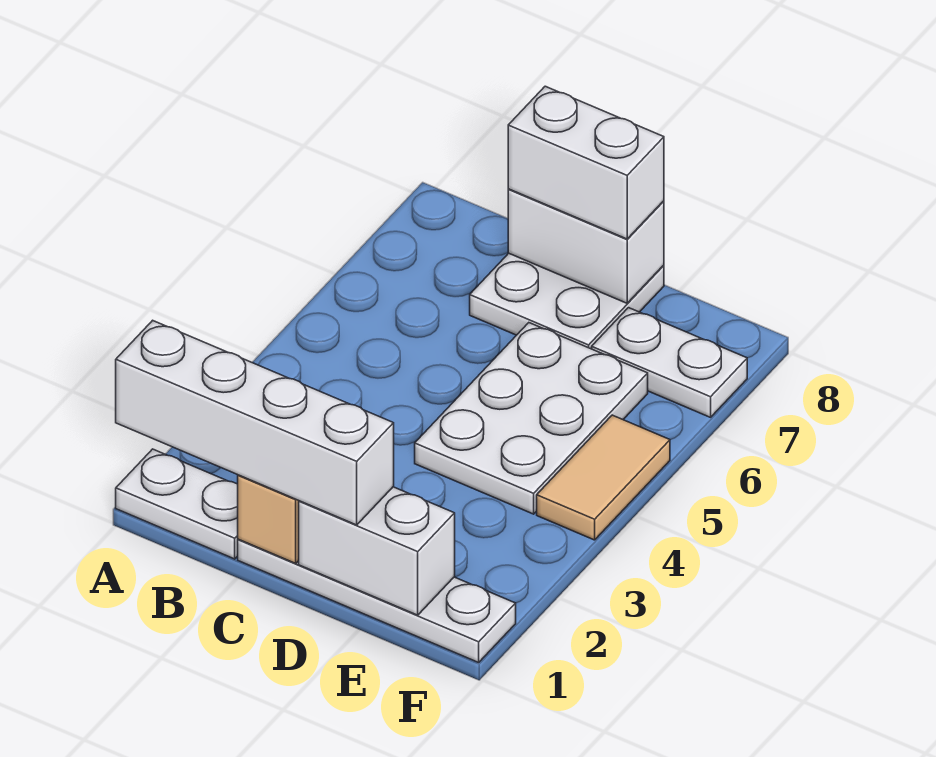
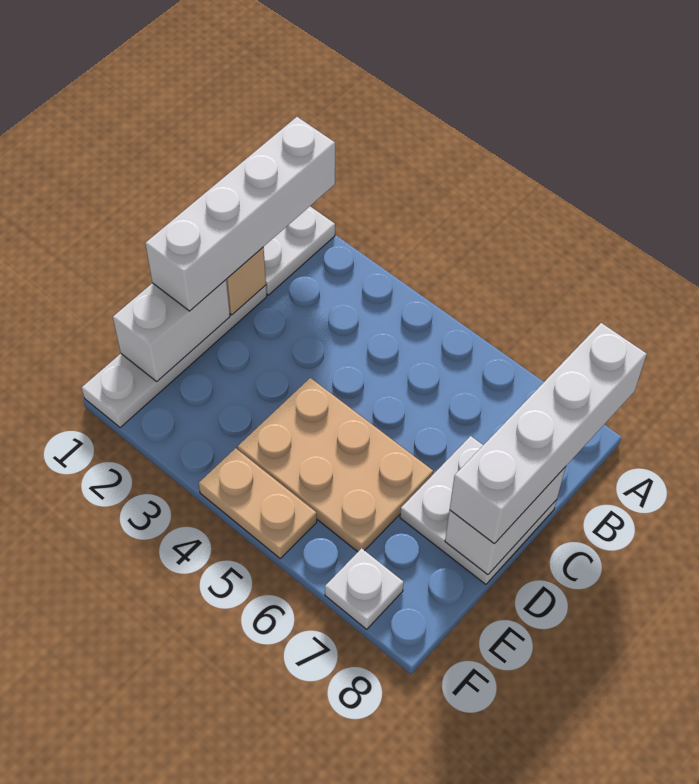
white brick C8:D8 level 3 -> white brick A8:D8 level 3
white plate D4:E6 level 1 -> tan plate D4:E6 level 1
white plate E7:F7 level 1 -> white plate F7 level 1
tan tile F4:F5 level 1 -> tan plate F4:F5 level 1

